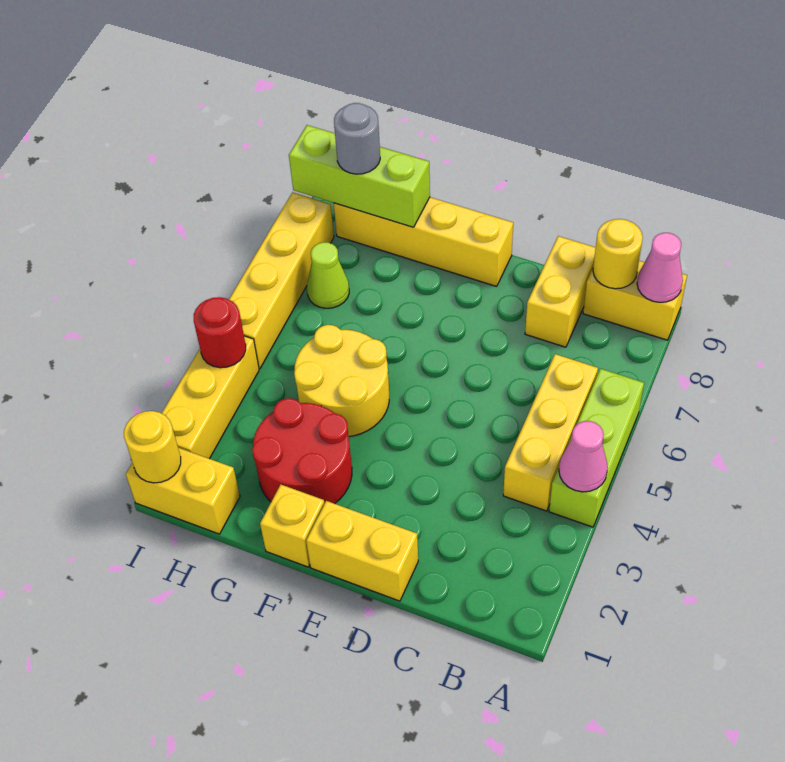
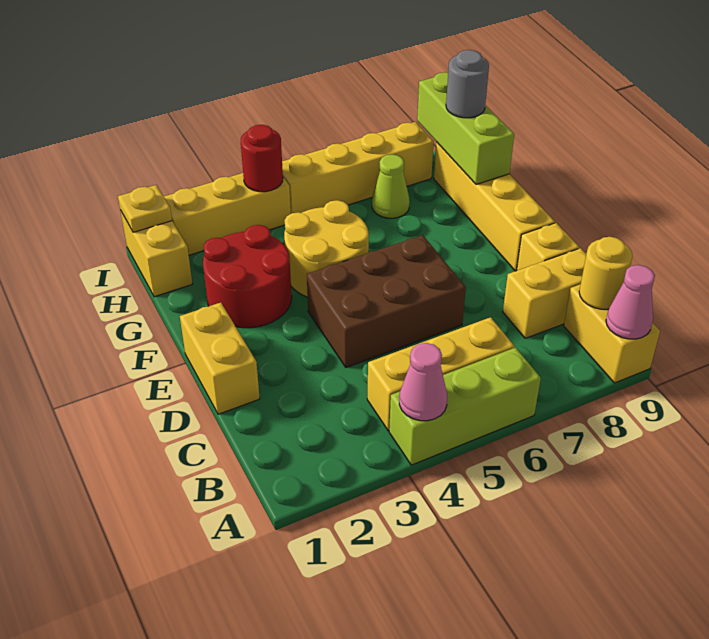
none -> brown brick D4:E6 level 1
yellow brick F1 level 1 -> yellow brick D9 level 1
yellow round brick I1 level 2 -> yellow plate I1 level 2

